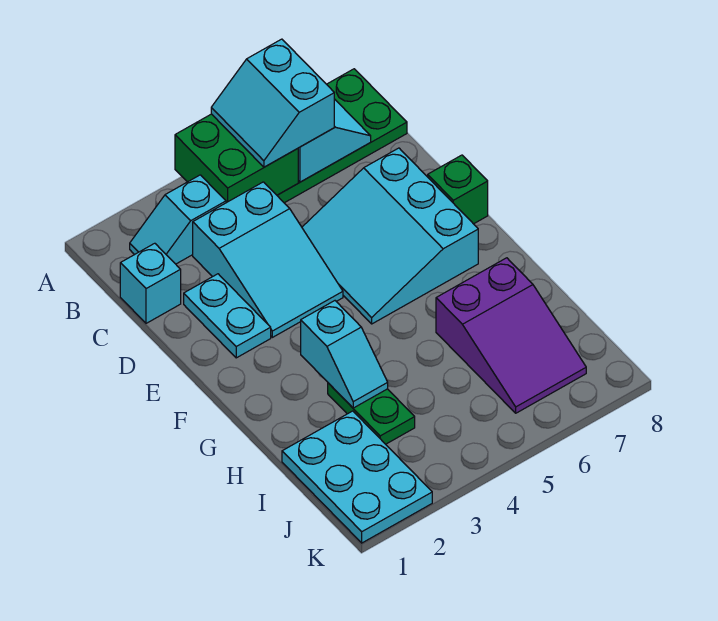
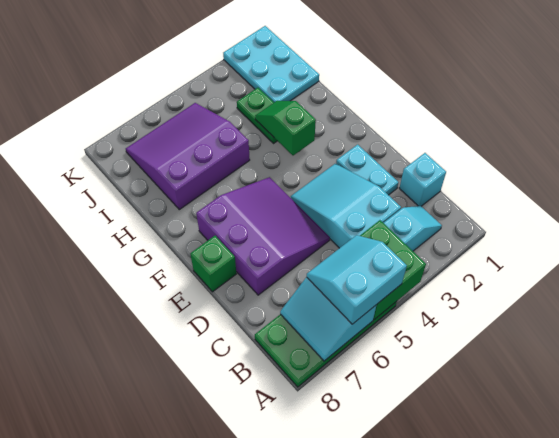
cyan slope A5:B6 level 3 top 6 -> cyan slope A5:B6 level 3 top A
cyan slope D5:F7 level 1 top 7 -> purple slope D5:F7 level 1 top 7
cyan slope G3:H3 level 2 top G -> green slope G3:H3 level 2 top G
purple slope H6:J7 level 1 top H -> purple slope H5:J7 level 1 top H

